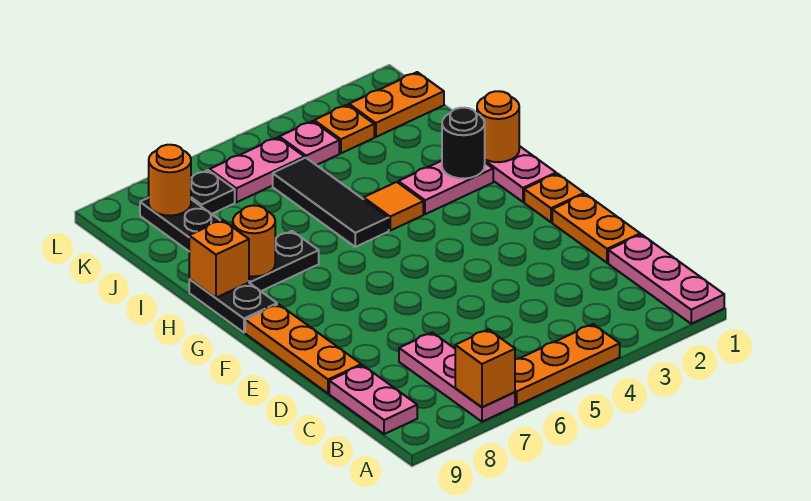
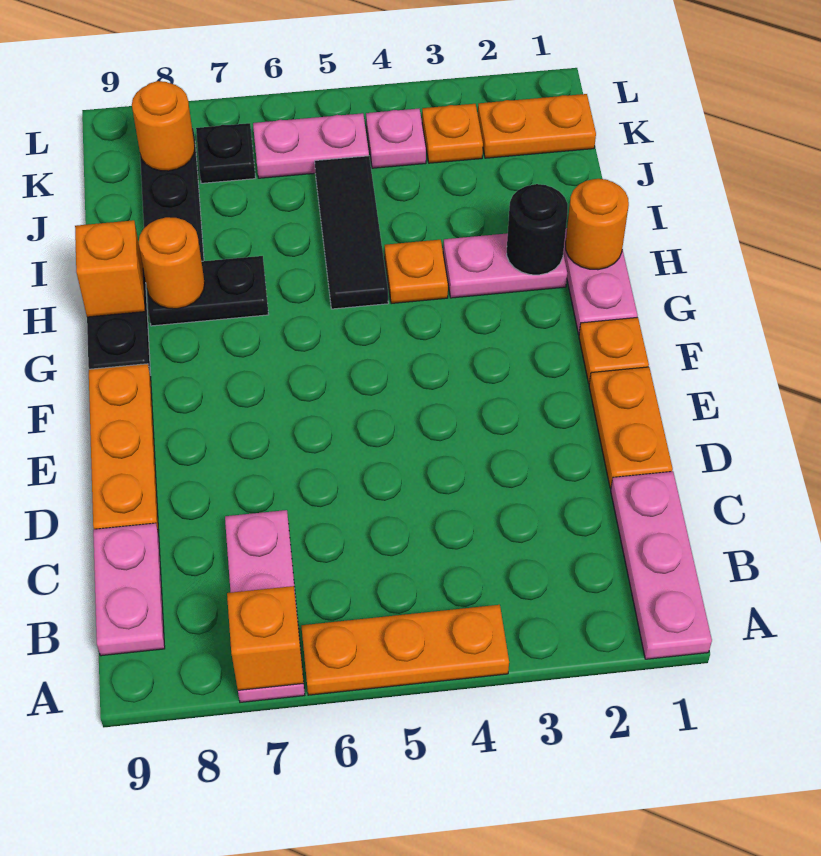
orange tile H4 level 1 -> orange plate H4 level 1

